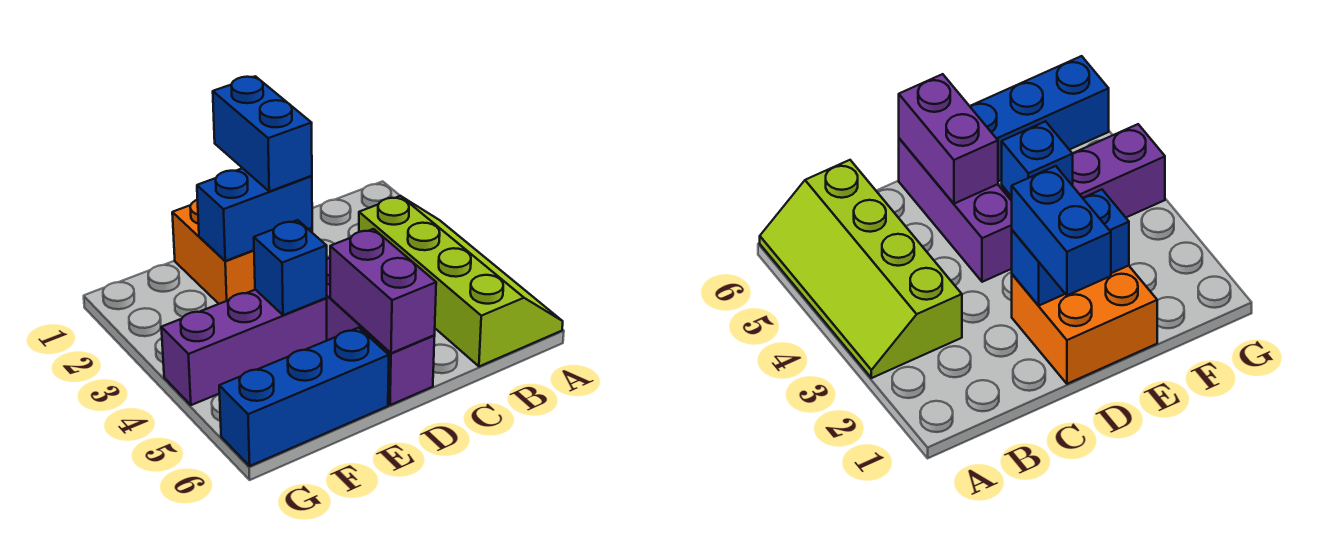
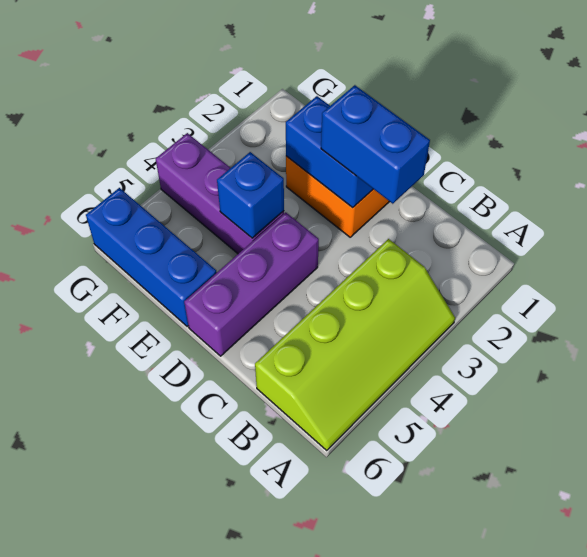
blue brick D1:D2 level 3 -> blue brick C2:D2 level 3
purple brick D5:D6 level 2 -> none

